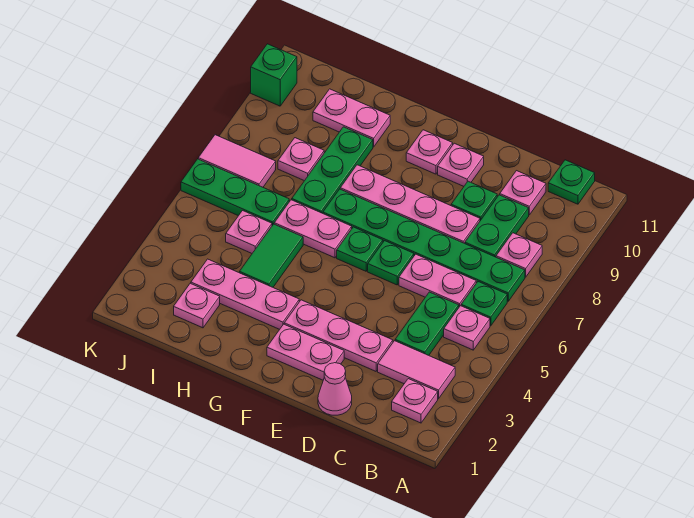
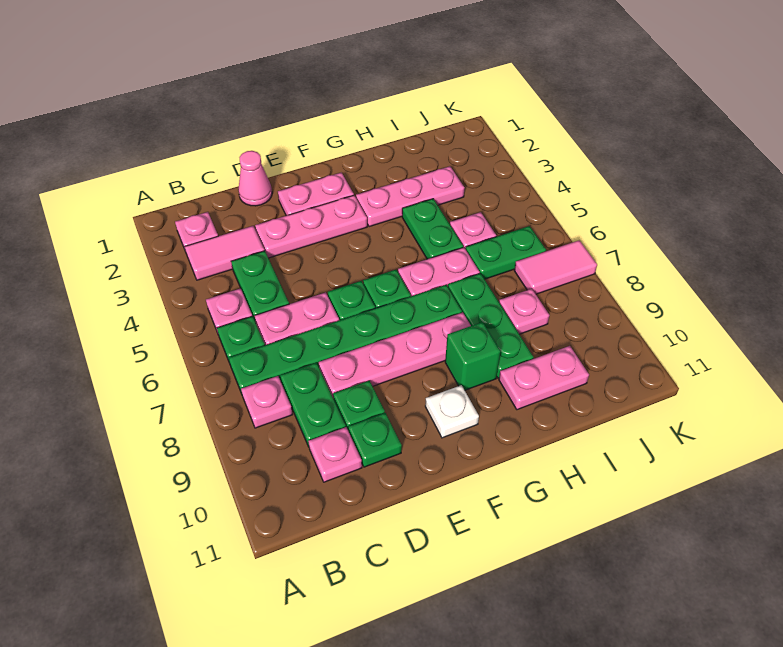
green plate B11 level 1 -> green plate D10 level 1
pink plate E10 level 1 -> none
pink plate F10 level 1 -> white plate F10 level 1
green tile H4:H5 level 1 -> green plate H4:H5 level 1
pink plate I2 level 1 -> none
green plate I6:K6 level 1 -> green plate I6:J6 level 1
green brick K10 level 1 -> green brick G9 level 1

